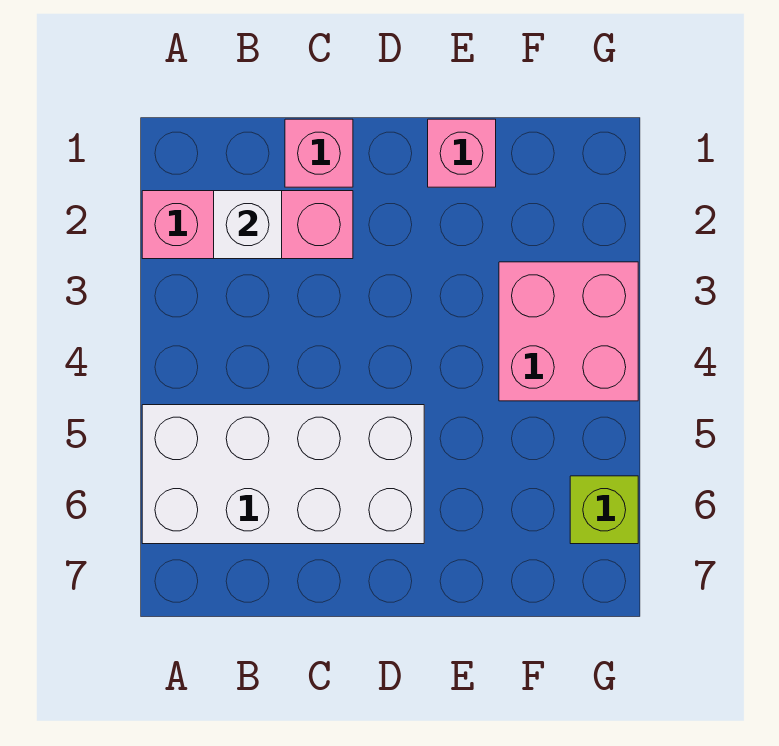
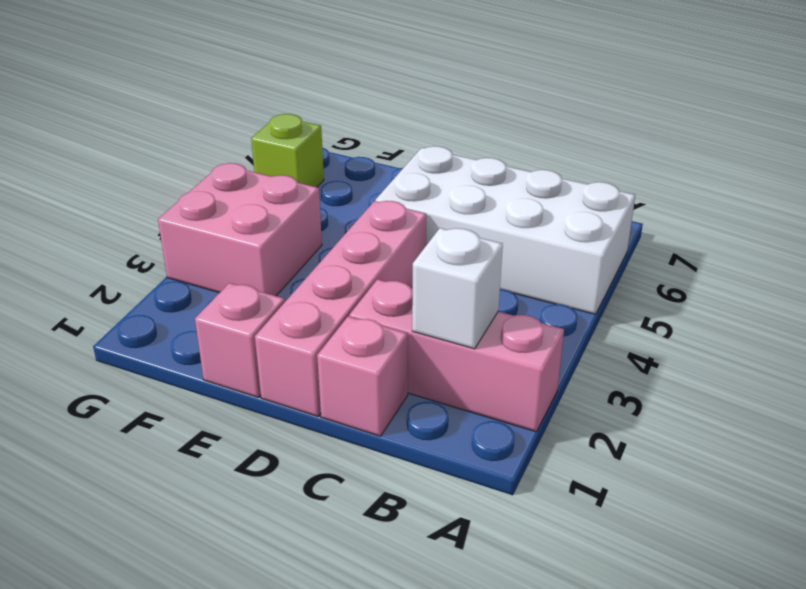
none -> pink brick D1:D4 level 1

